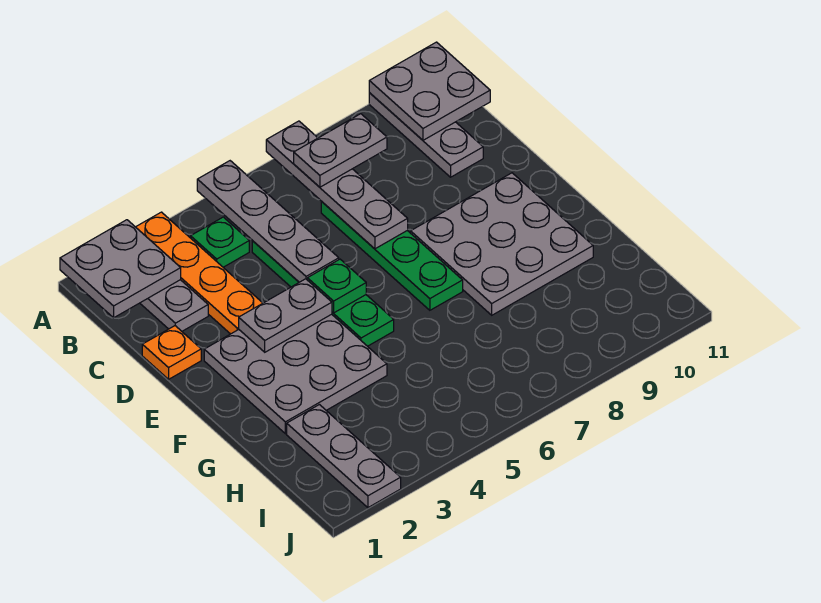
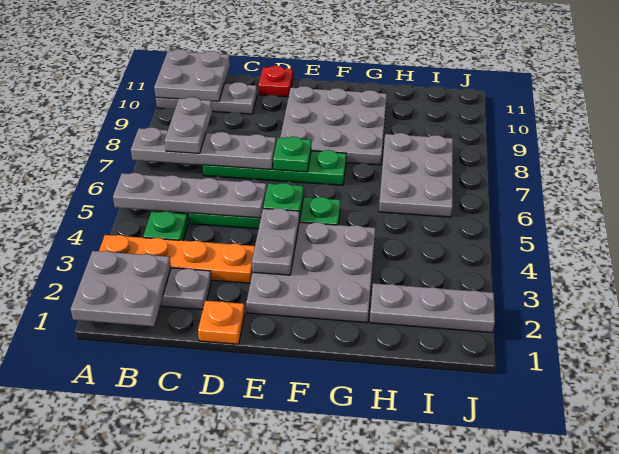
none -> red plate D11 level 1
none -> green plate E7 level 2
none -> grey plate H6:I8 level 1

